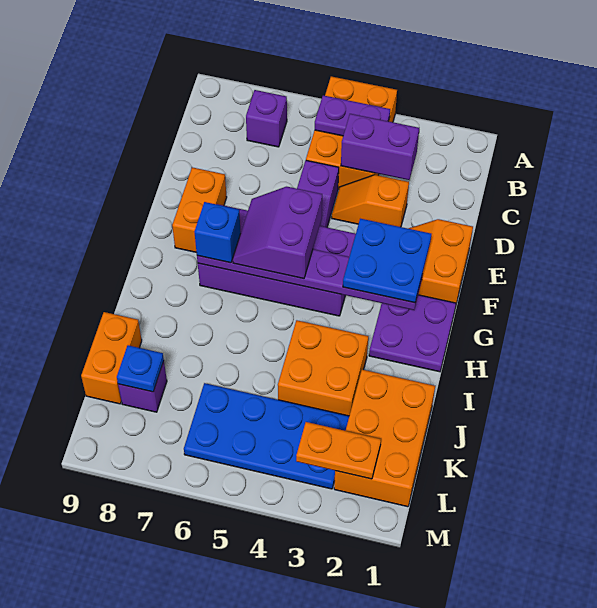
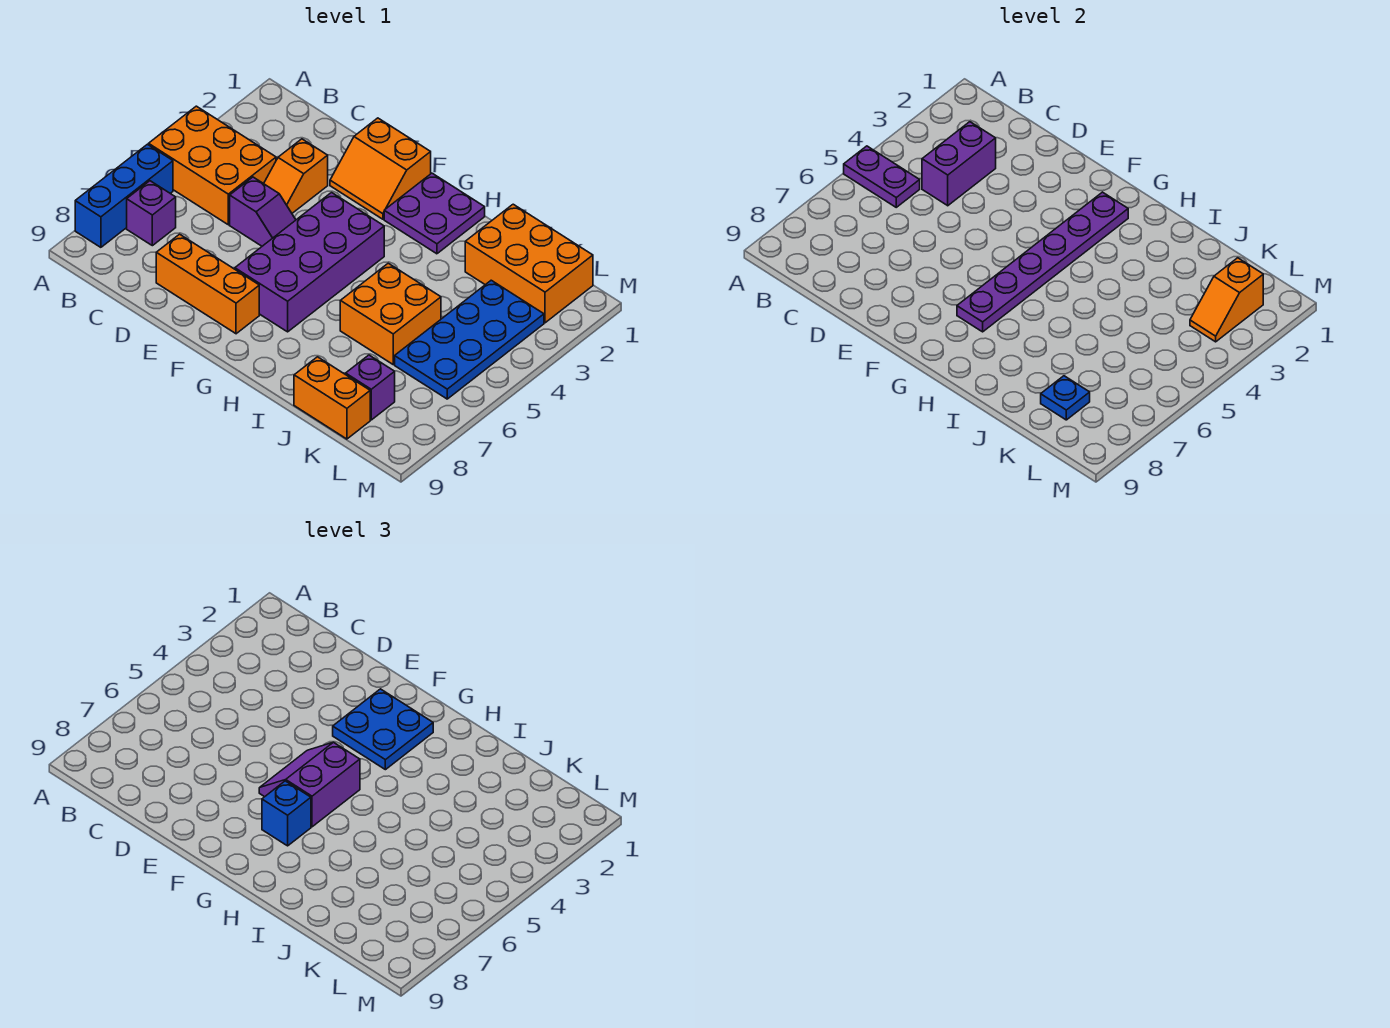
none -> blue brick A6:A8 level 1
purple plate B4:B5 level 2 -> purple plate A5:B5 level 2
orange brick E8:F8 level 1 -> orange brick D8:F8 level 1
purple slope F5:G6 level 3 top 5 -> purple slope F5:G6 level 3 top G
orange brick I3:J4 level 1 -> orange brick I5:J6 level 1
orange plate L2:L3 level 2 -> orange slope L2:L3 level 2 top 2

